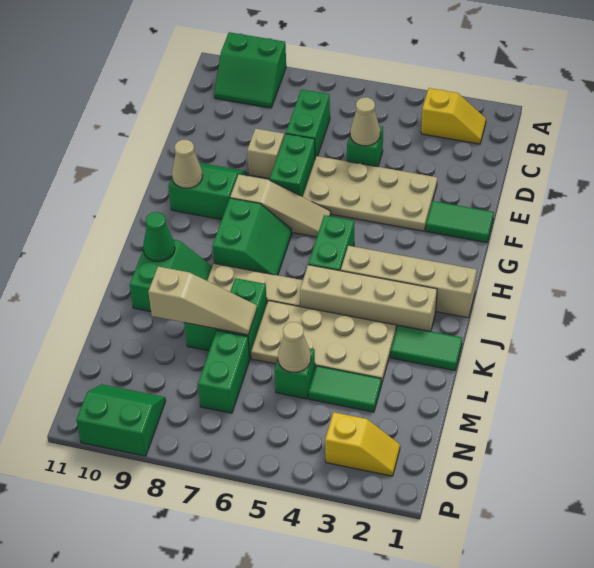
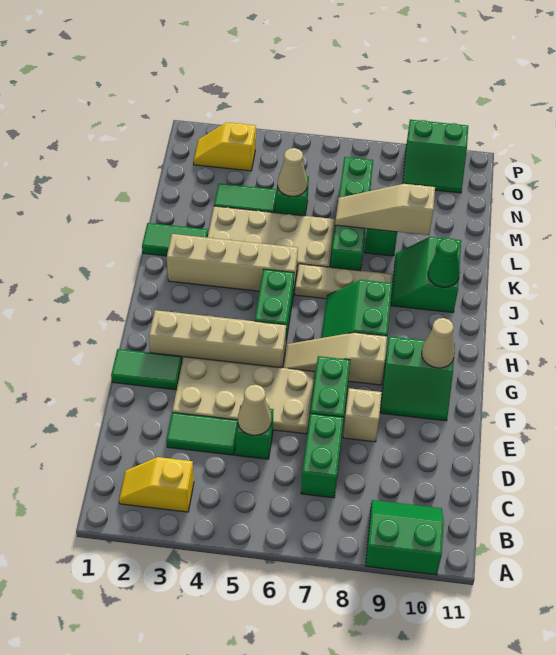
none -> green tile D3:D4 level 1
tan brick I1:I4 level 1 -> tan brick G2:G5 level 1

